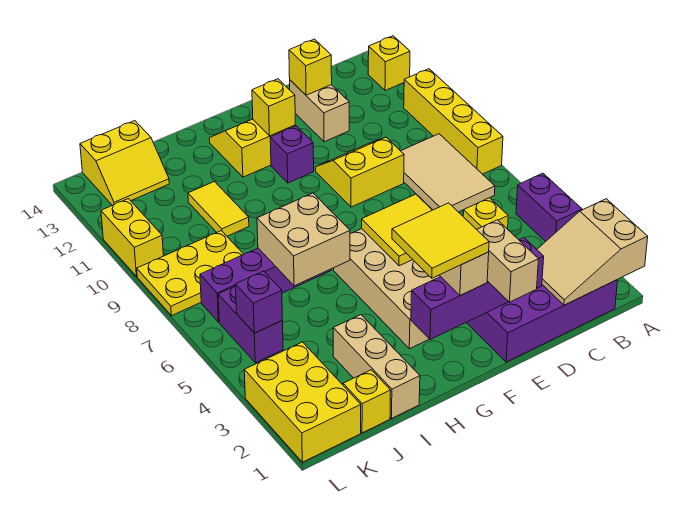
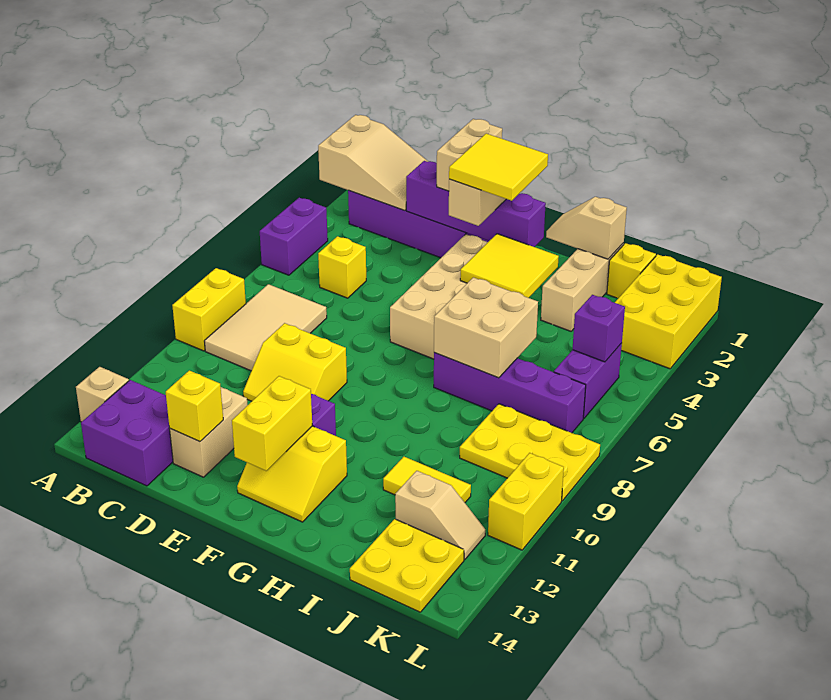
yellow brick A8:A11 level 1 -> yellow brick A8:A9 level 1
yellow brick A13 level 1 -> tan brick A13 level 1
none -> purple brick B13:C14 level 1
yellow tile E5:F6 level 2 -> yellow tile G3:H4 level 2
yellow brick F12 level 2 -> yellow brick F12:F13 level 2
none -> tan slope H1:I1 level 2 top I
yellow tile I10:I11 level 1 -> yellow tile I11:J11 level 1
none -> tan slope J12:K12 level 1 top J
yellow slope J13:K14 level 1 top 14 -> yellow plate J13:K14 level 1

